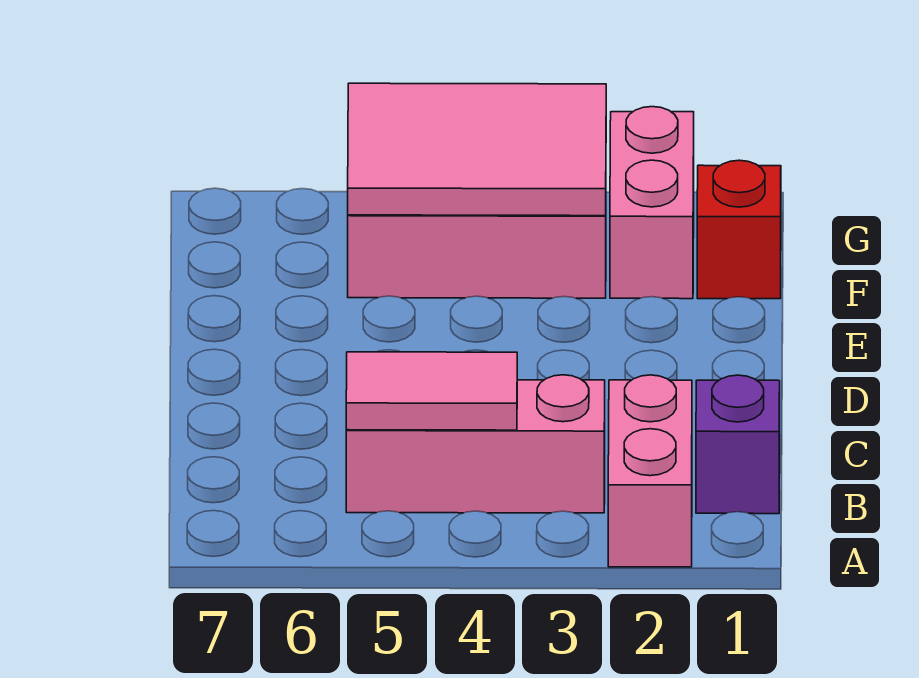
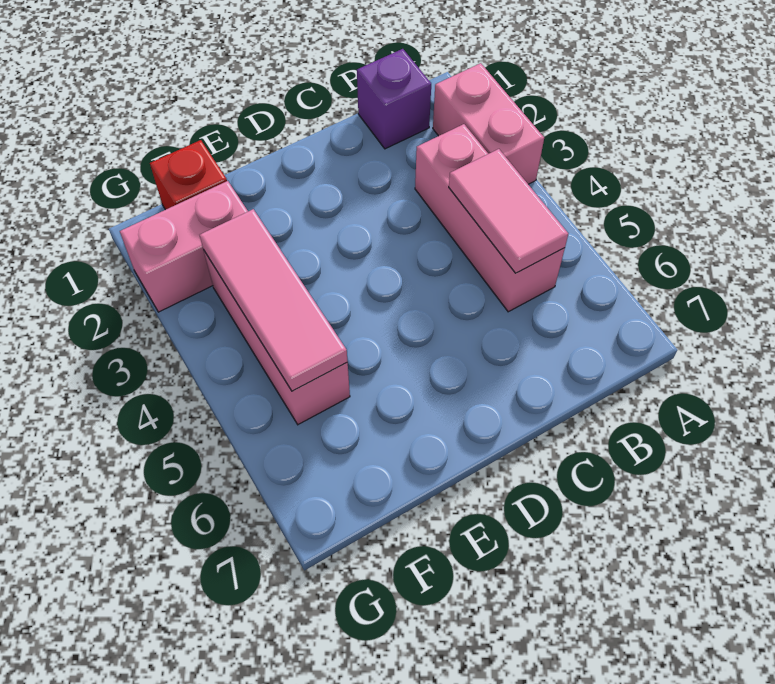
pink brick A2:B2 level 1 -> pink brick A2:A3 level 1
pink tile F3:G5 level 2 -> pink tile F3:F5 level 2

